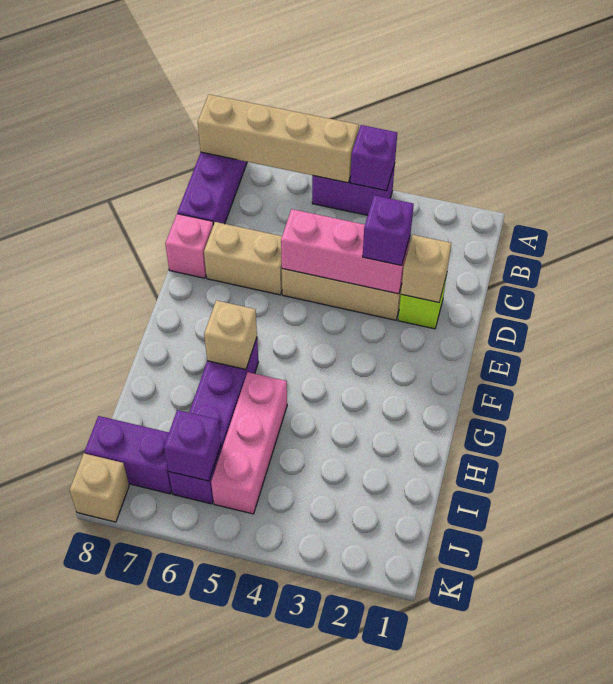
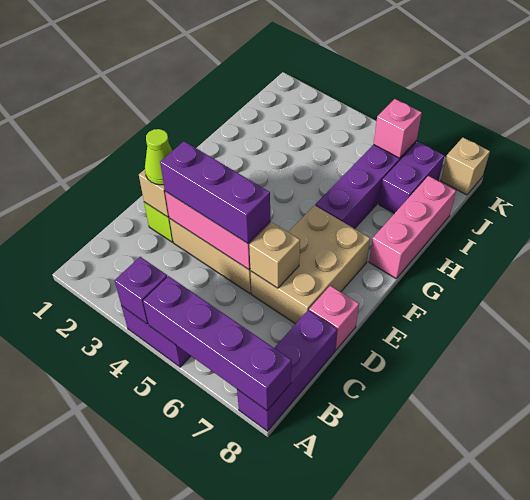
tan brick A5:A8 level 2 -> purple brick A5:A8 level 2
none -> lime cone D2 level 3
purple brick D3 level 3 -> purple brick D3:D5 level 3
tan brick D6:D7 level 1 -> tan brick D6:F7 level 1
tan brick G6 level 2 -> tan brick D6 level 2
pink brick H5:J5 level 1 -> pink brick G8:I8 level 1
purple brick J6 level 2 -> pink brick J6 level 2
purple brick J7:J8 level 1 -> purple brick I7:J7 level 1

